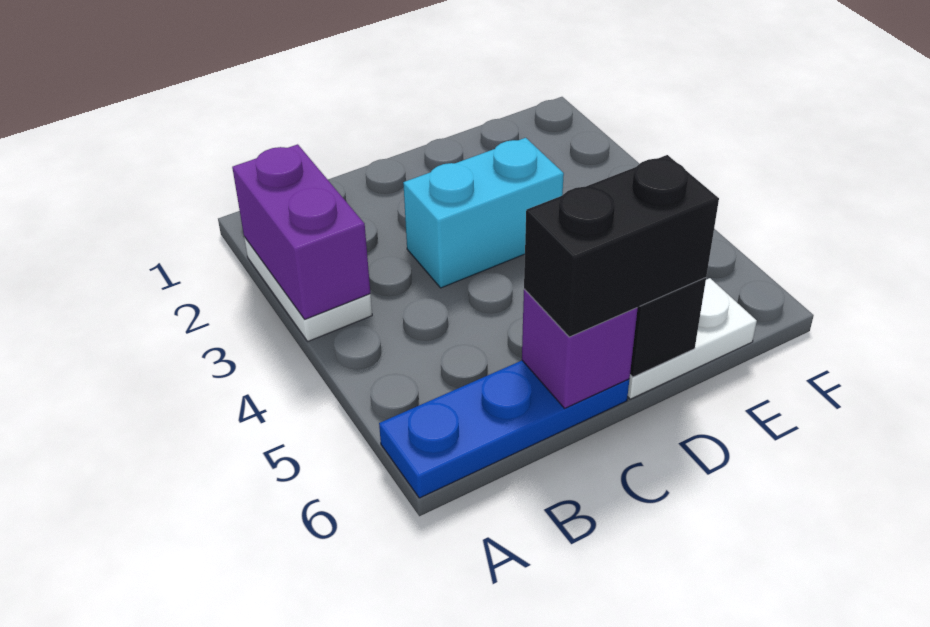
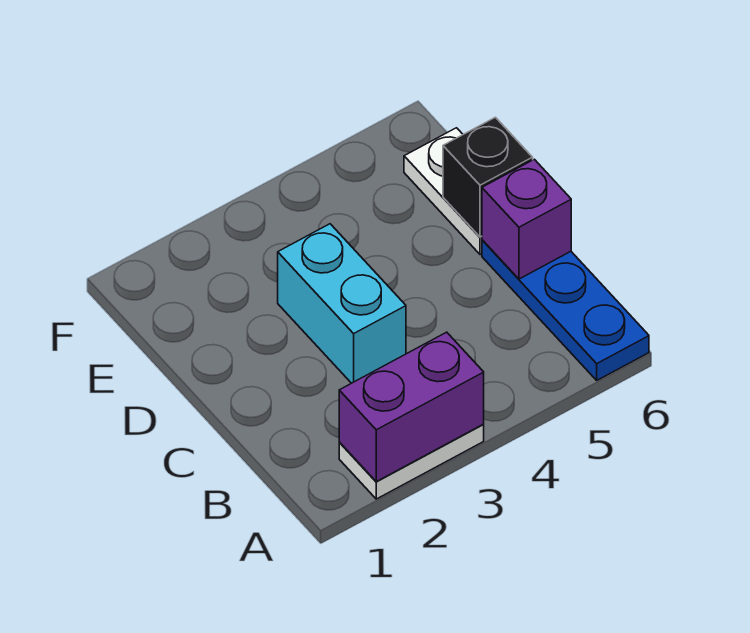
black brick C6:D6 level 3 -> none

